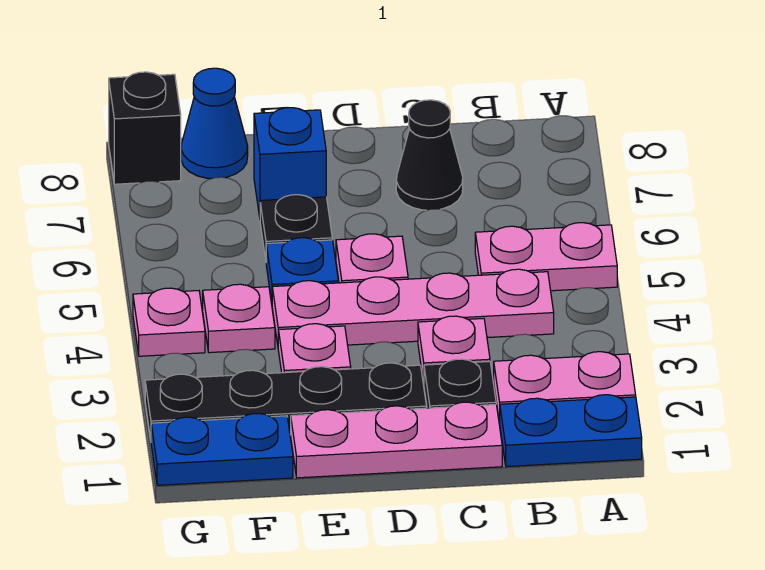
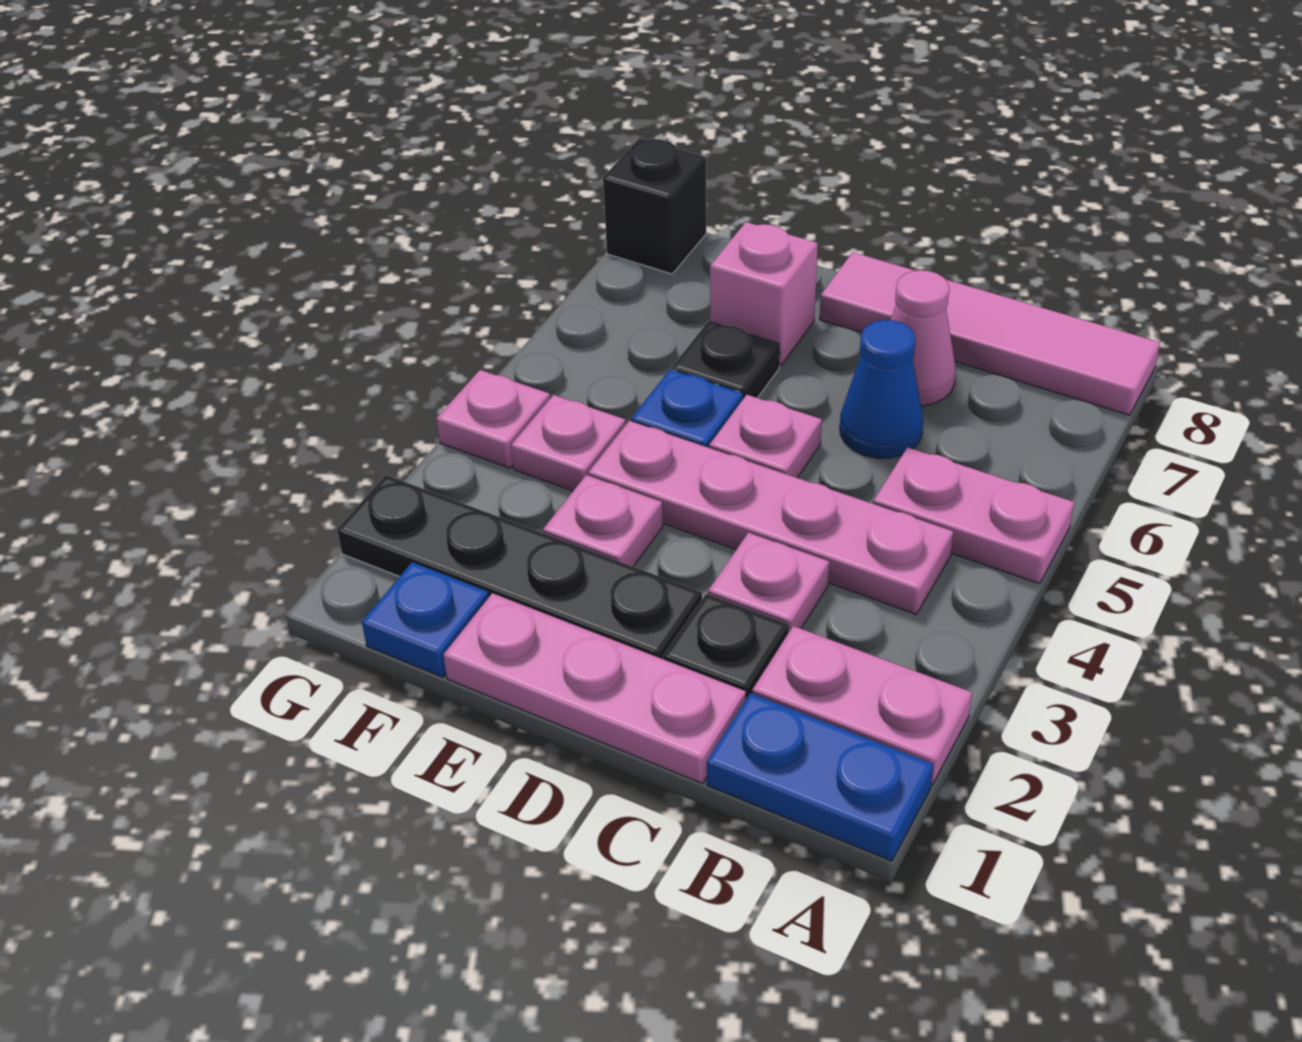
none -> pink tile A8:D8 level 1
black cone C7 level 1 -> pink cone C7 level 1
blue brick E7 level 1 -> pink brick E7 level 1
blue plate F1:G1 level 1 -> blue plate F1 level 1
blue cone F8 level 1 -> blue cone C6 level 1

